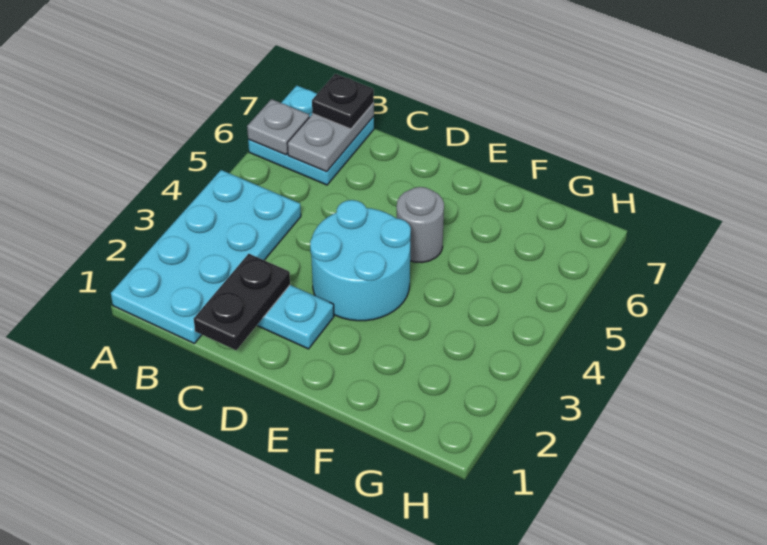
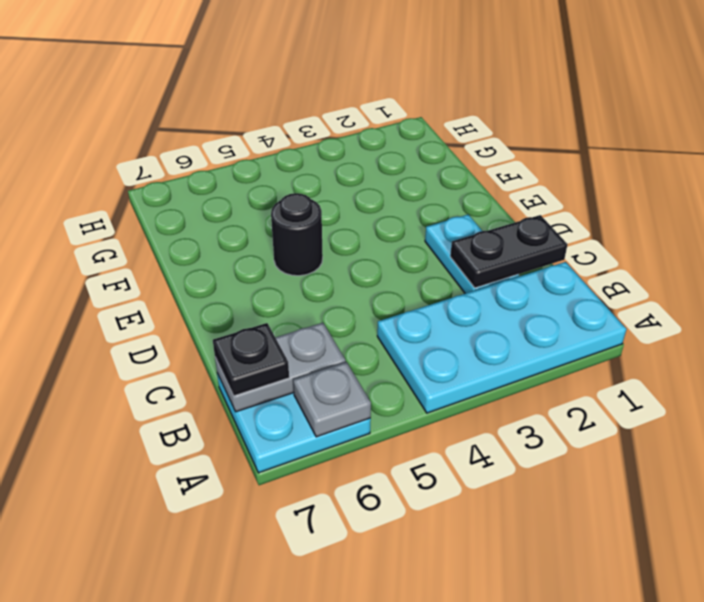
cyan round brick D3:E4 level 1 -> none
grey round brick E5 level 1 -> black round brick E5 level 1

